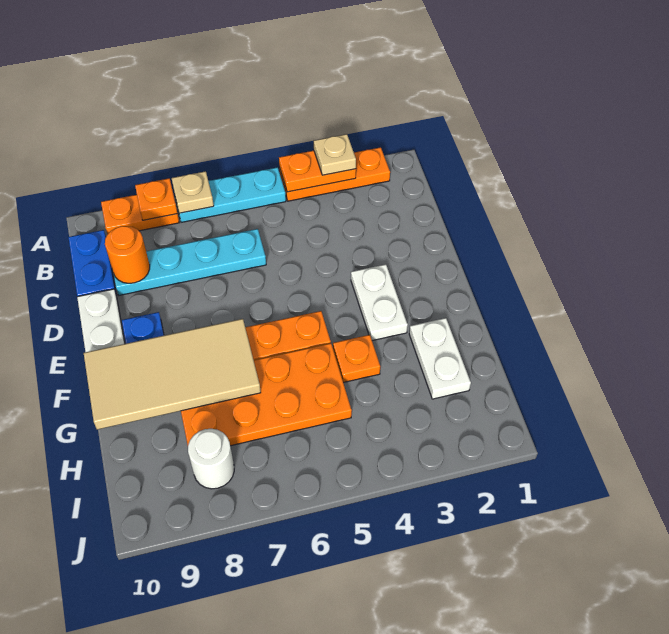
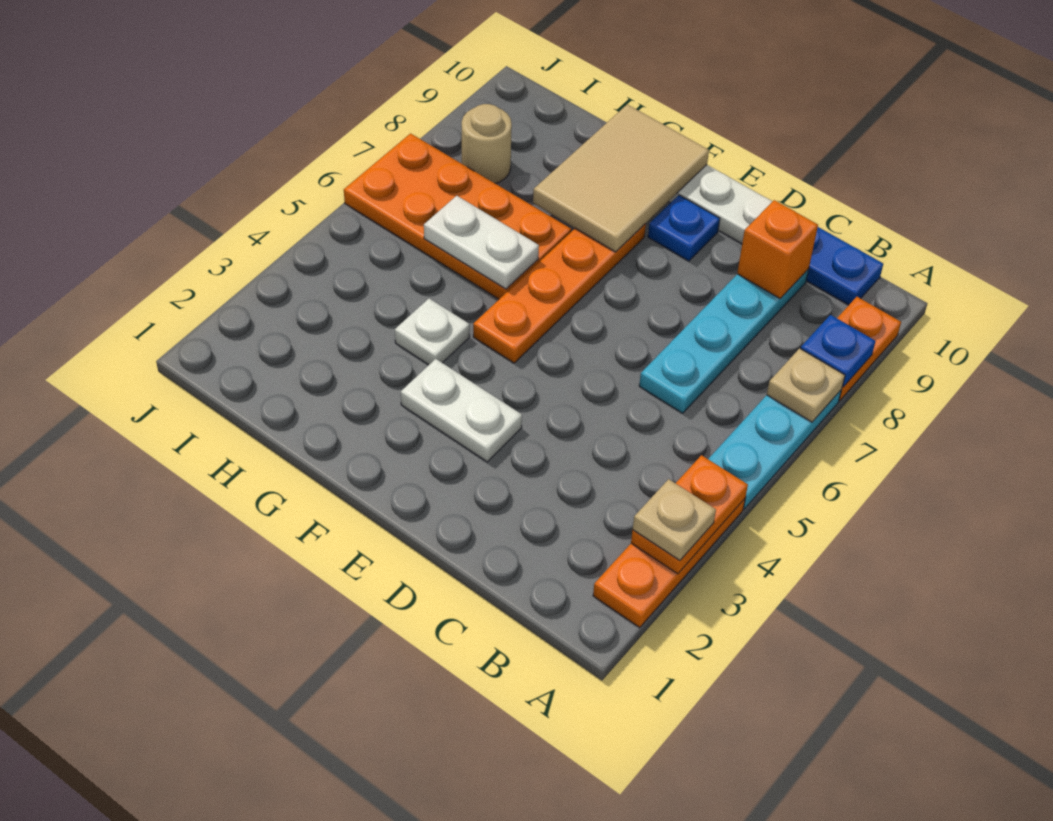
orange plate A8 level 2 -> blue plate A8 level 2
orange round brick C9 level 2 -> orange brick C9 level 2
tan tile F7:G10 level 2 -> tan tile F8:G10 level 2
white plate G2:H2 level 1 -> white plate G6:H6 level 2
orange plate G4 level 1 -> white plate G4 level 1
orange plate G5:H8 level 1 -> orange plate G6:J7 level 1
white round brick I8 level 1 -> tan round brick I8 level 1

